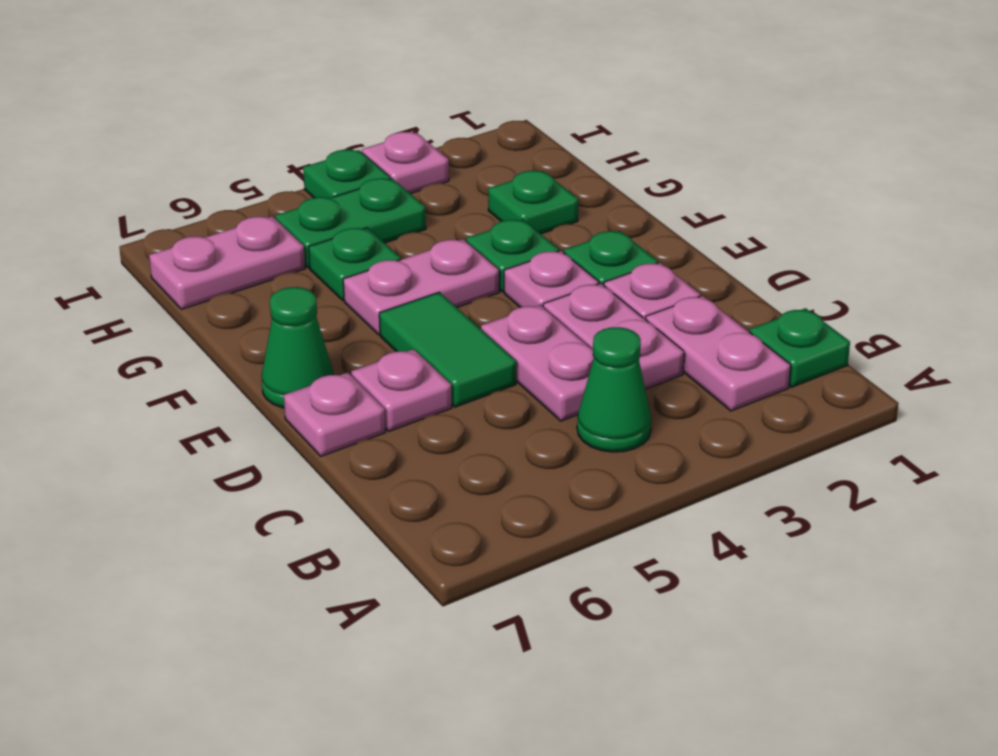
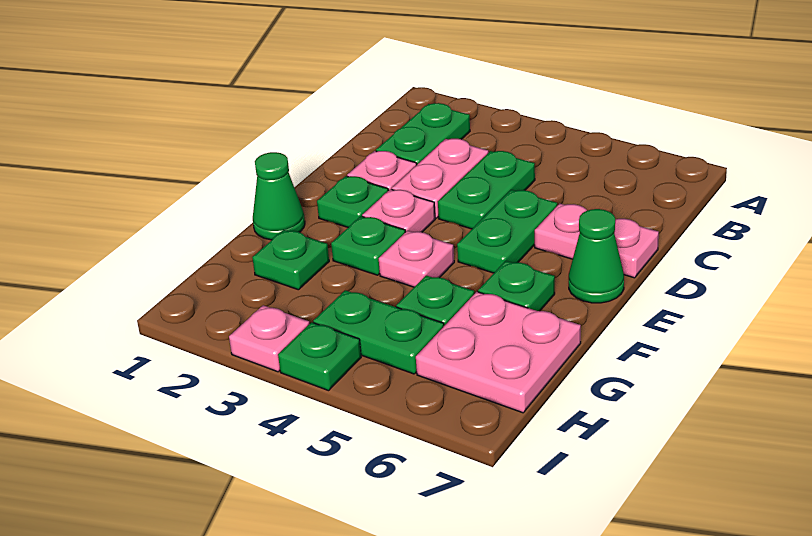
green plate B1 level 1 -> green plate F6 level 1
pink plate B2:C2 level 1 -> green plate B2:C2 level 1
green cone B4 level 1 -> green cone F1 level 1
pink plate C4:D4 level 1 -> green plate C4:D4 level 1
green tile D5:E5 level 1 -> green plate D5:E5 level 1
pink plate F4:F5 level 1 -> pink plate F4 level 1
pink plate H6:H7 level 1 -> pink plate G6:H7 level 1

